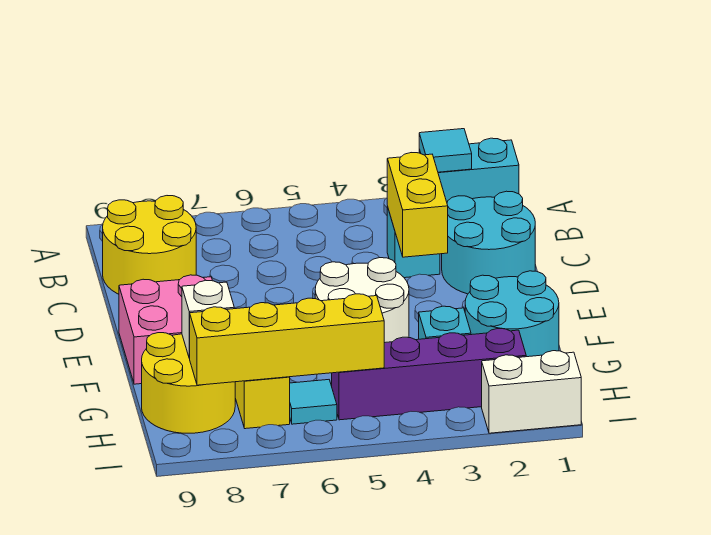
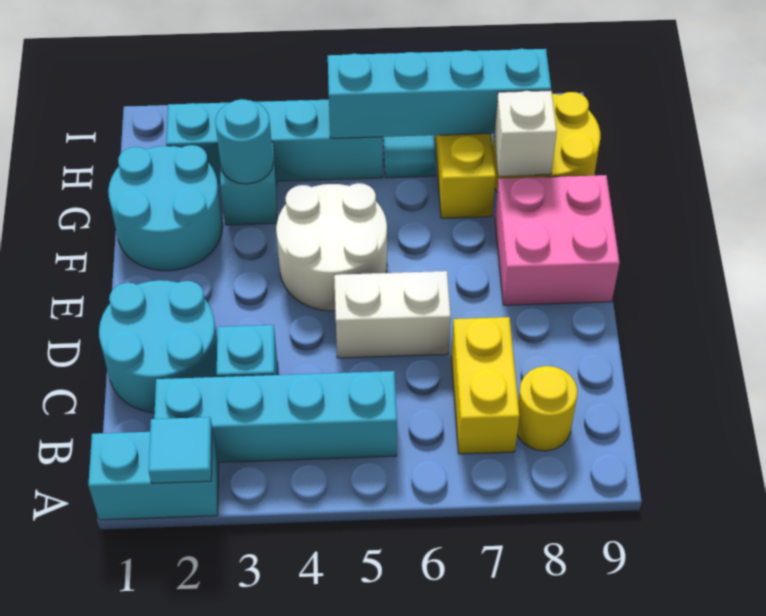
none -> cyan brick B2:B5 level 1
yellow round brick B8:C9 level 1 -> yellow round brick B8 level 1
yellow brick C3:D3 level 2 -> yellow brick B7:C7 level 1
none -> cyan round brick G3 level 2
purple brick H2:H5 level 1 -> cyan brick H2:H5 level 1
yellow brick H5:H8 level 2 -> cyan brick H5:H8 level 2
white brick I1:I2 level 1 -> white brick D5:D6 level 1

